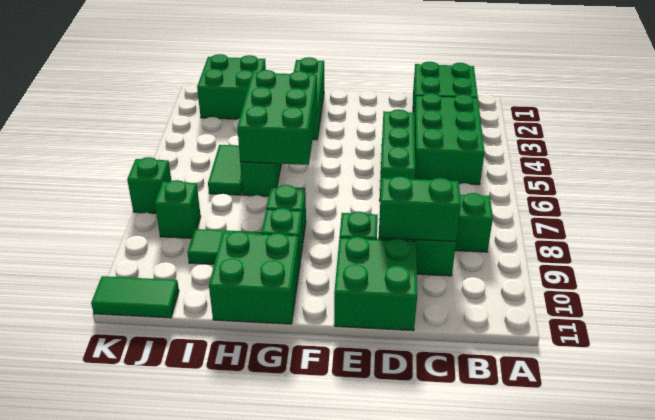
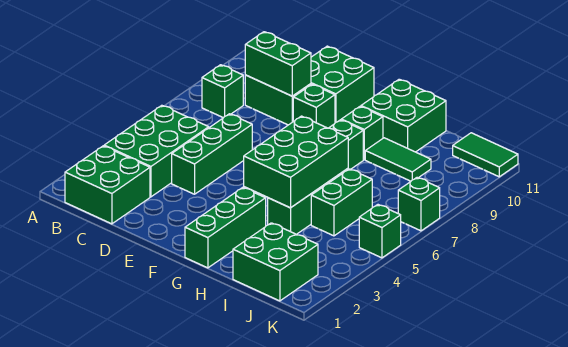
green tile I5:I6 level 1 -> green brick I5:I6 level 1
green brick J8 level 1 -> green brick K5 level 1

